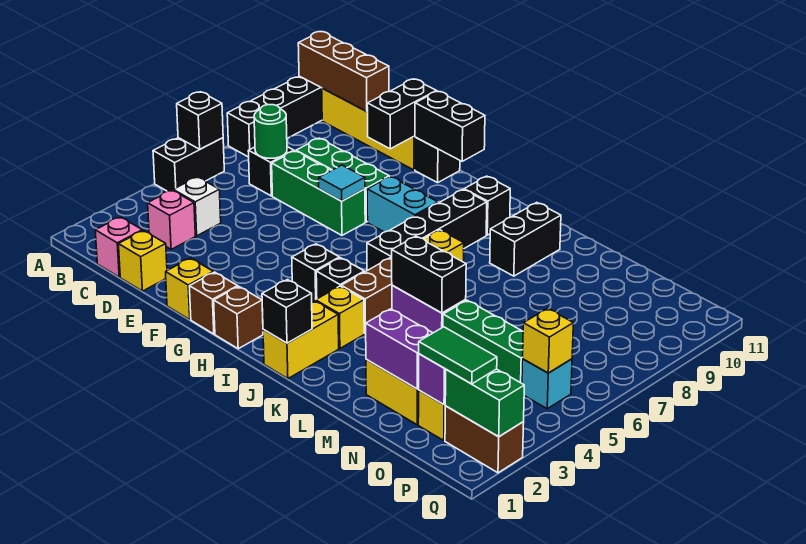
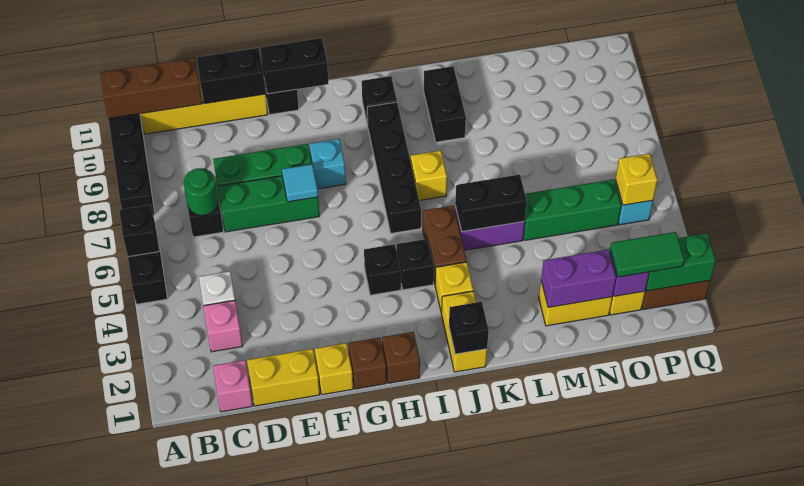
yellow brick D1 level 1 -> yellow brick D1:E1 level 1
black brick E10:E11 level 2 -> black brick D11:E11 level 2
cyan brick G8:H8 level 1 -> cyan brick G8 level 1

